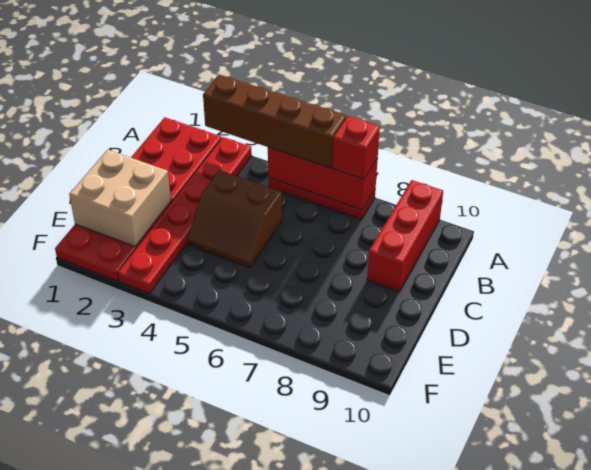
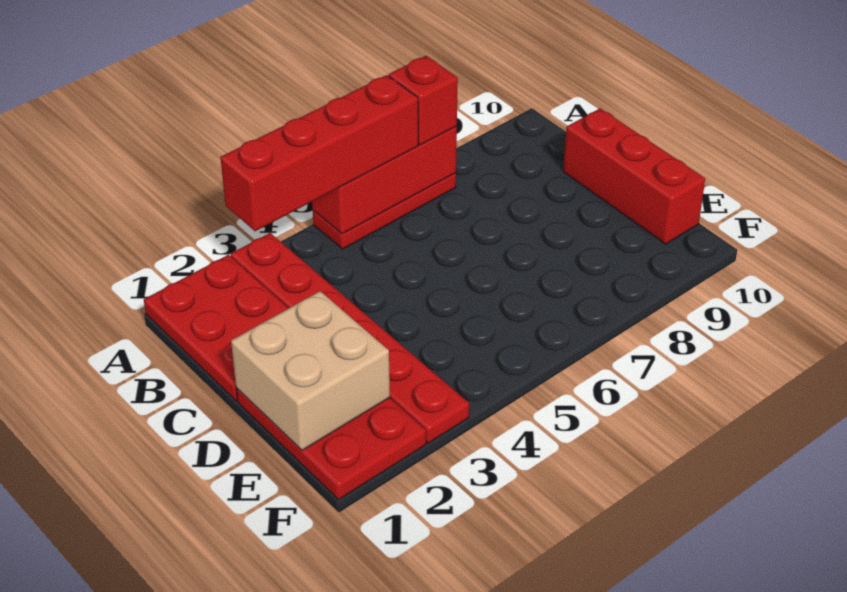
brown brick A3:A6 level 3 -> red brick A3:A6 level 3
red brick A9:C9 level 1 -> red brick C10:E10 level 1
brown slope C4:D5 level 1 top C -> none

